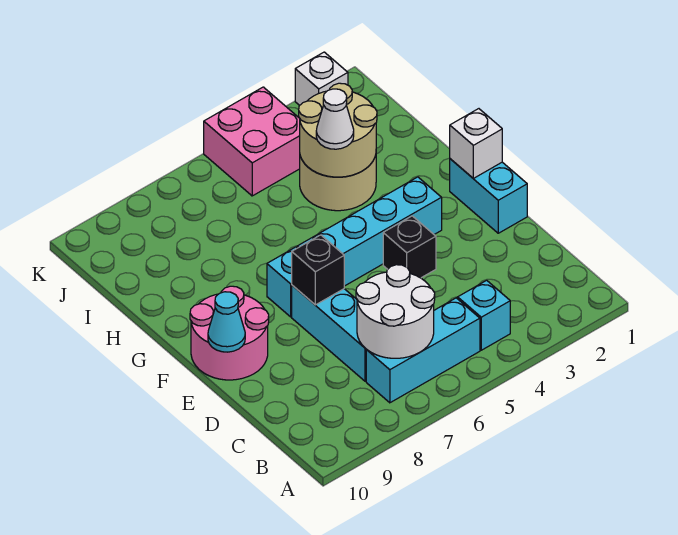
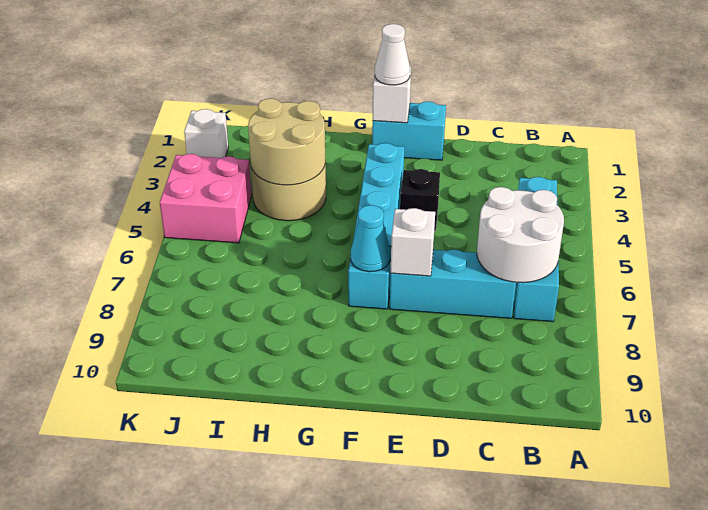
black brick E7 level 2 -> white brick E7 level 2
pink round brick E9:F10 level 1 -> none
cyan cone E10 level 2 -> cyan cone F7 level 2
white cone H4 level 3 -> white cone F1 level 3

